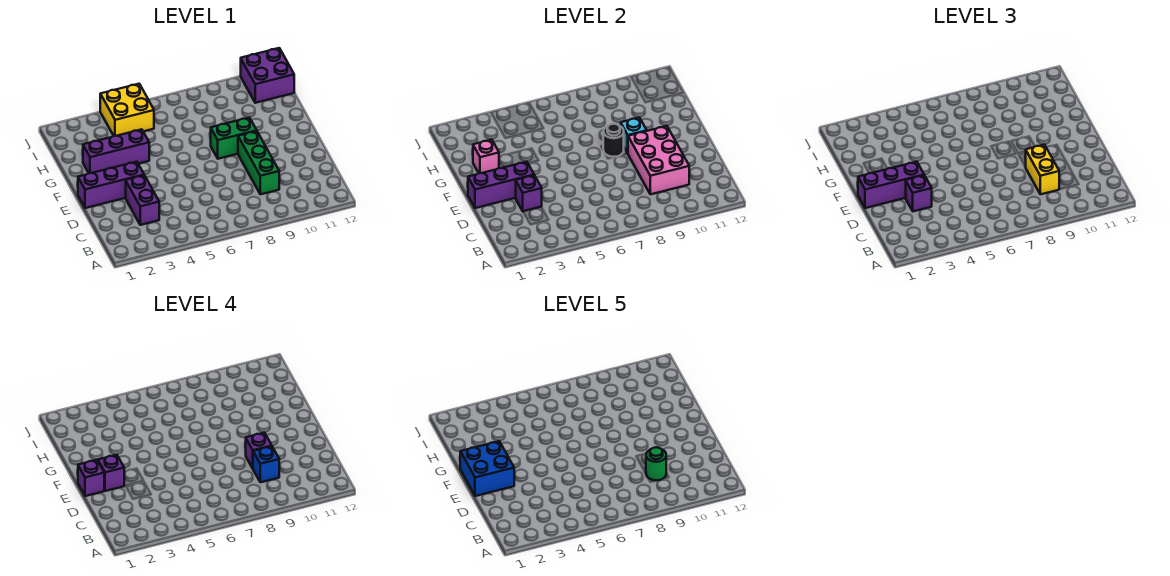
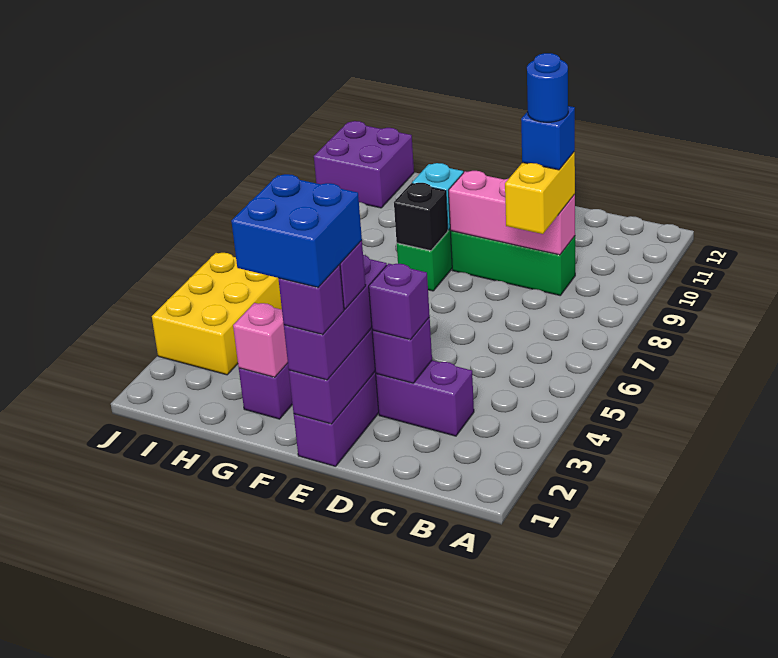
pink brick C9:E10 level 2 -> pink brick C9:E9 level 2
yellow brick C9:D9 level 3 -> yellow brick C8:C9 level 3
green round brick C9 level 5 -> blue round brick C9 level 5
purple brick D9 level 4 -> none
black round brick F8 level 2 -> black brick F8 level 2
yellow brick I4:J5 level 1 -> yellow brick I3:J5 level 1

